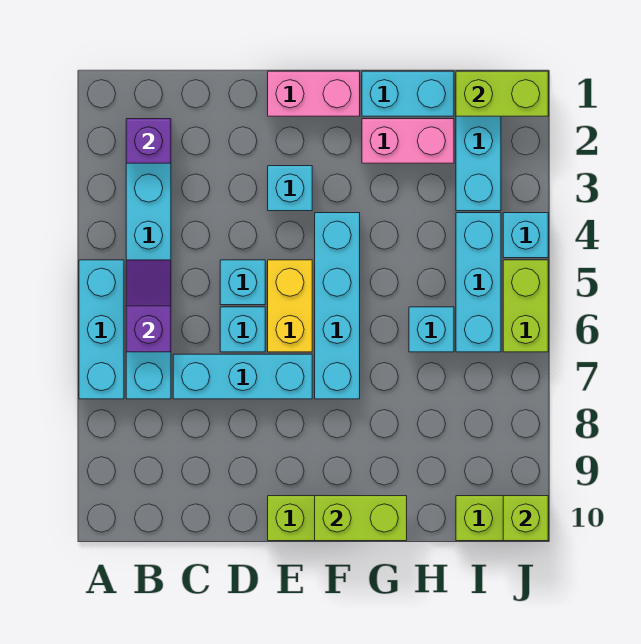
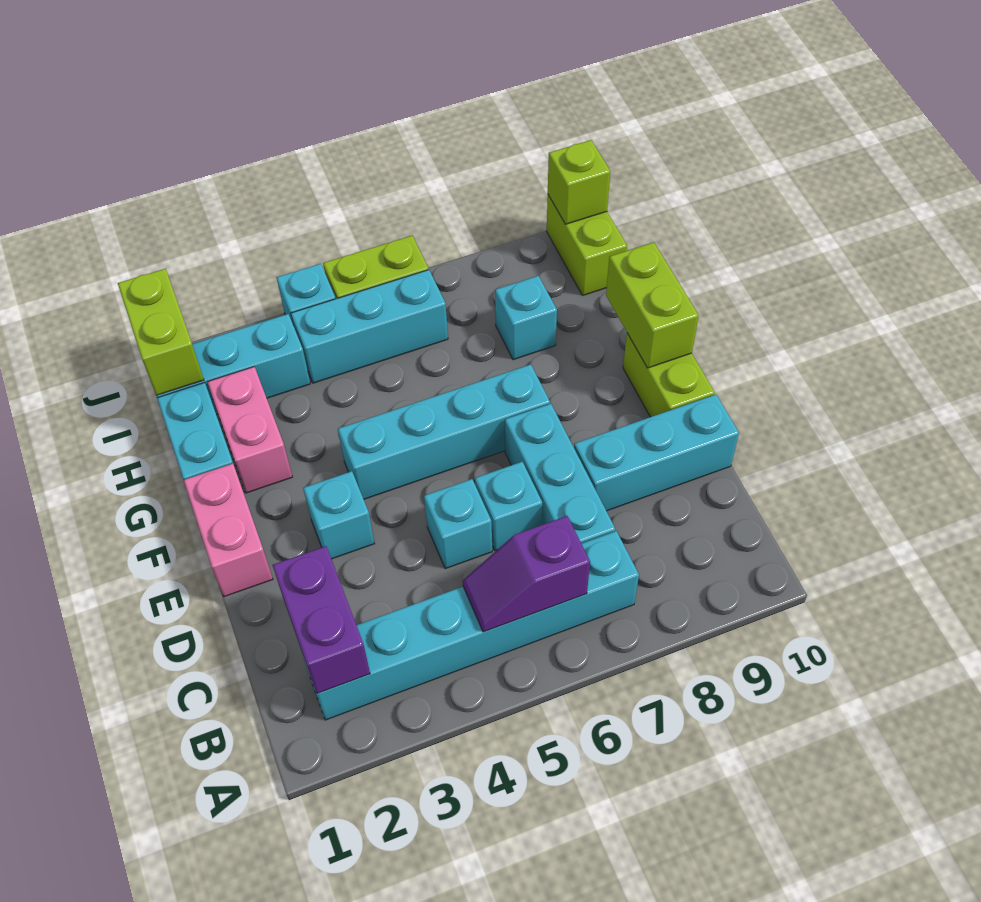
cyan brick A5:A7 level 1 -> cyan brick D8:D10 level 1
purple brick B2 level 2 -> purple brick B2:C2 level 2
yellow brick E5:E6 level 1 -> none
cyan brick H6 level 1 -> cyan brick H8 level 1

